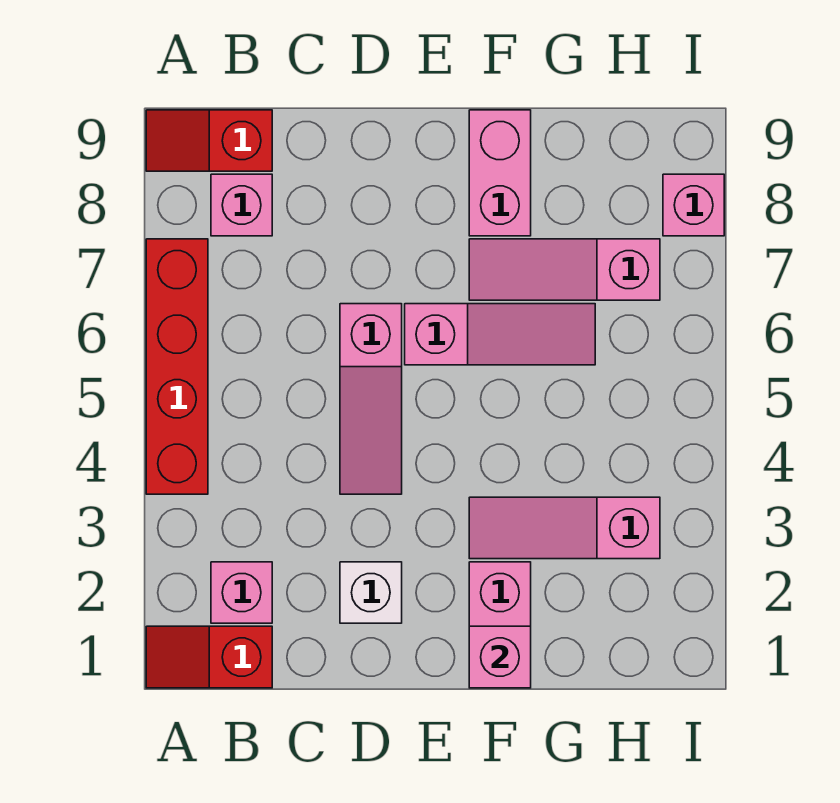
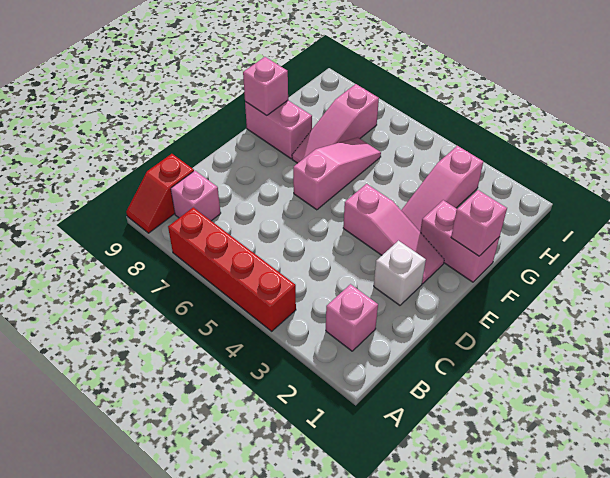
red slope A1:B1 level 1 top B -> none
pink slope D4:D6 level 1 top 6 -> pink slope E2:E4 level 1 top 4
pink brick I8 level 1 -> pink brick F9 level 2

